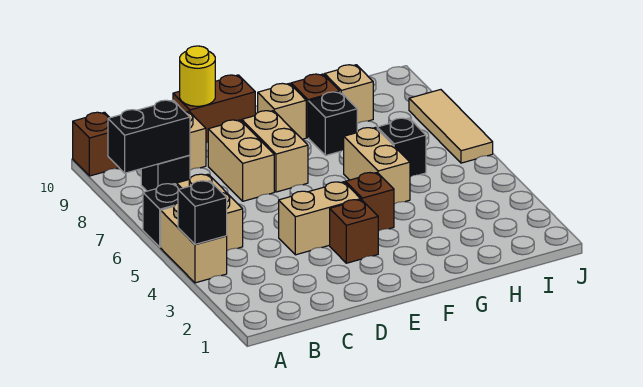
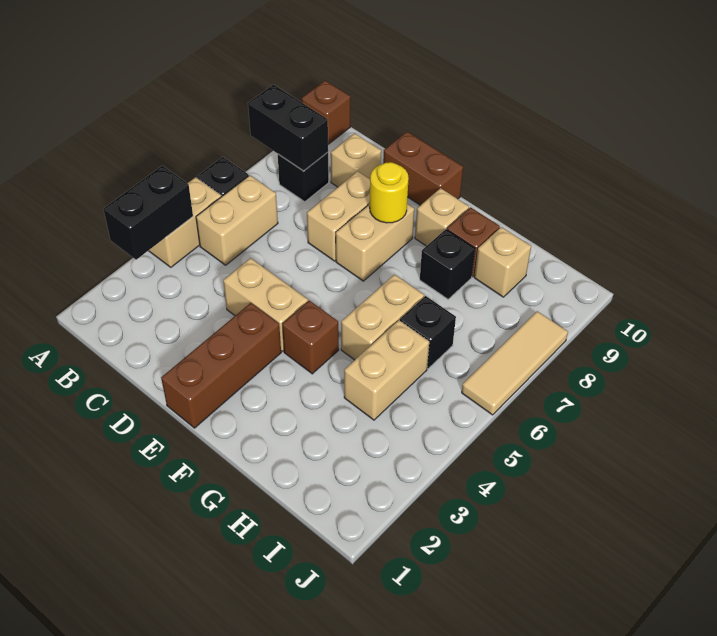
black brick A4 level 2 -> black brick A3:A4 level 2
yellow round brick D10 level 2 -> yellow round brick E8 level 2
brown brick E3 level 1 -> brown brick E1:E3 level 1
none -> tan brick H4:H5 level 1

